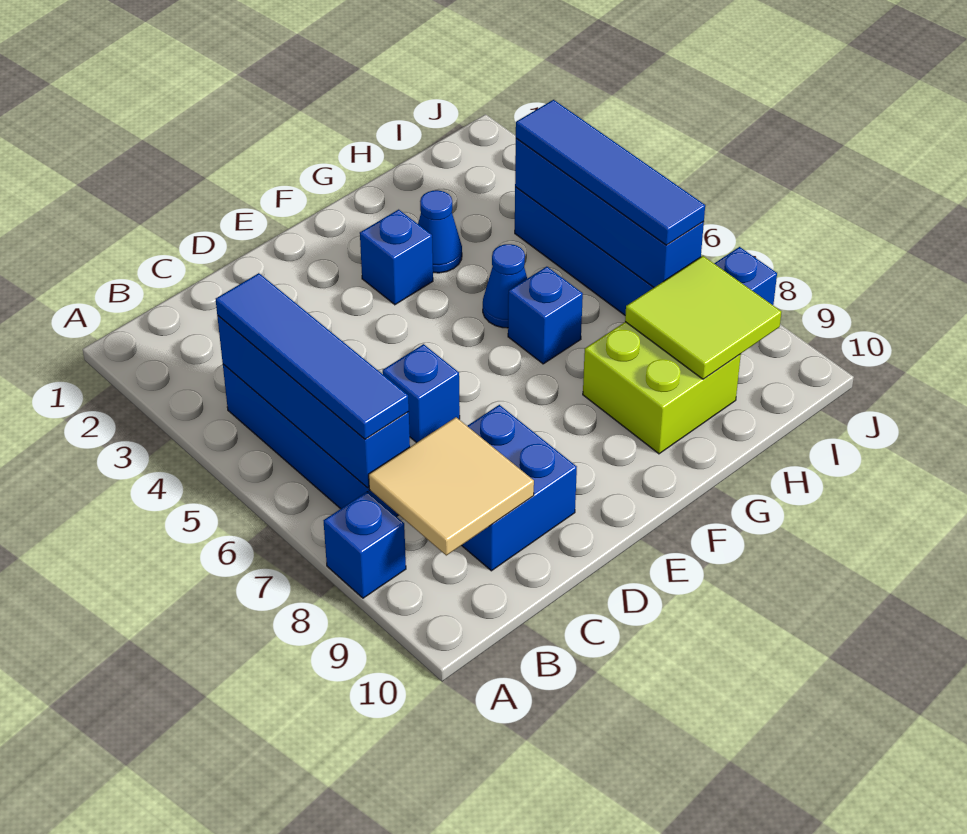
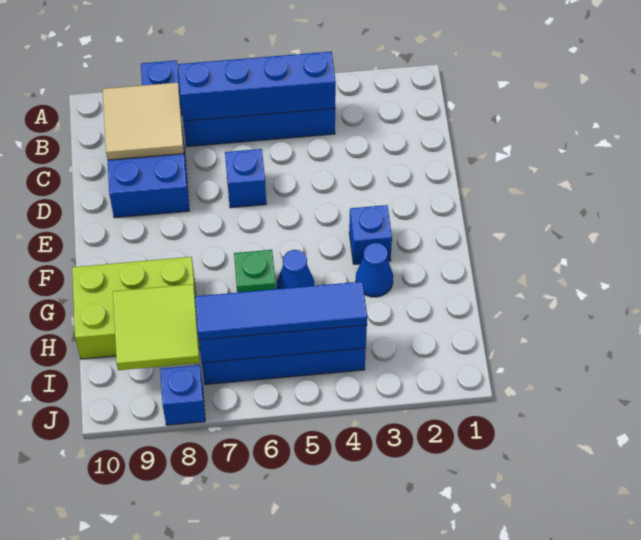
blue tile B4:B7 level 3 -> none
blue brick G6 level 1 -> green brick G6 level 1
lime brick G8:H9 level 1 -> lime brick G8:H10 level 1

